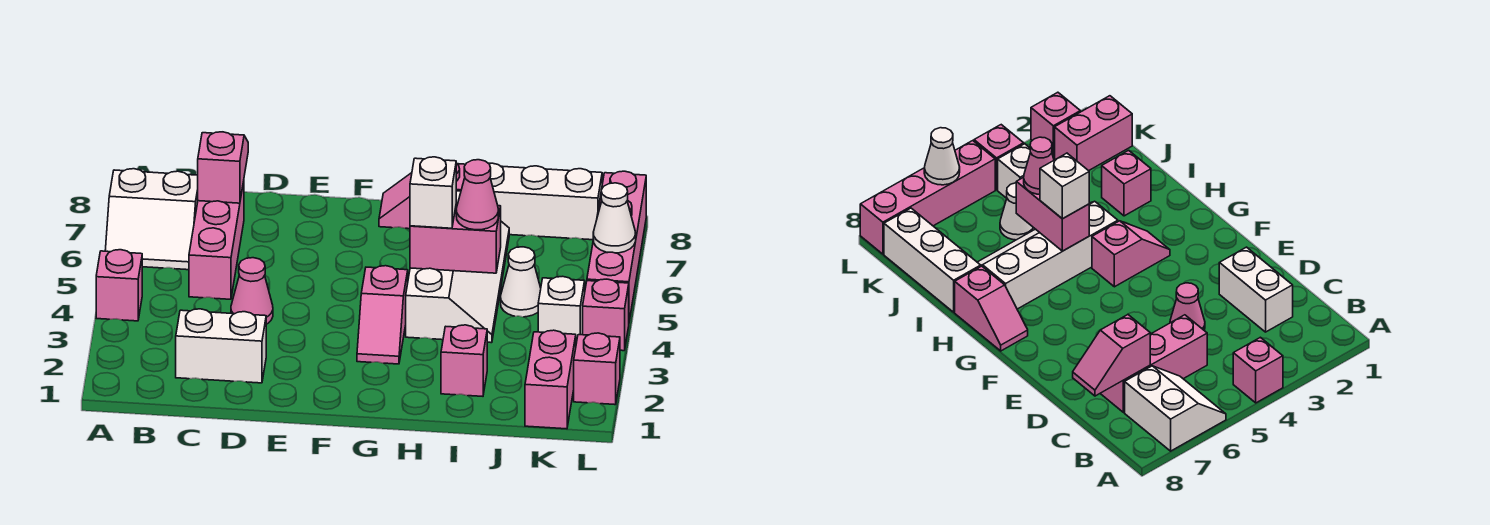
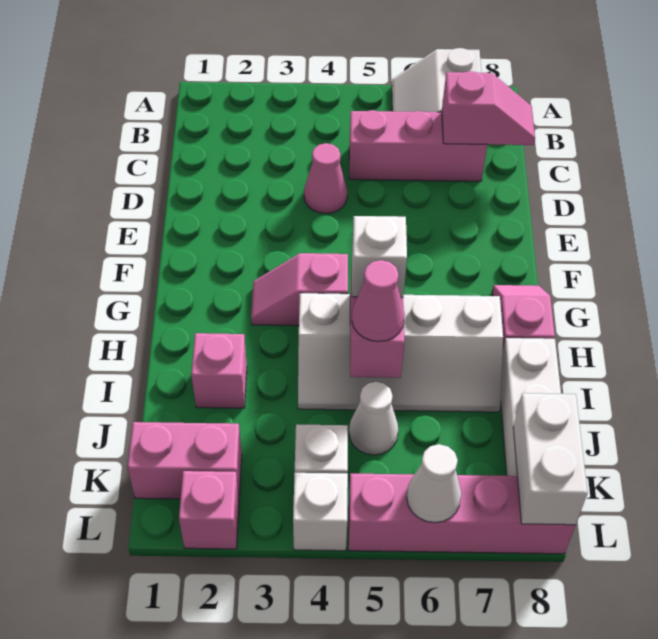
pink brick A4 level 1 -> none
white brick C2:D2 level 1 -> white brick K8:L8 level 2
pink brick L4 level 1 -> white brick L4 level 1

